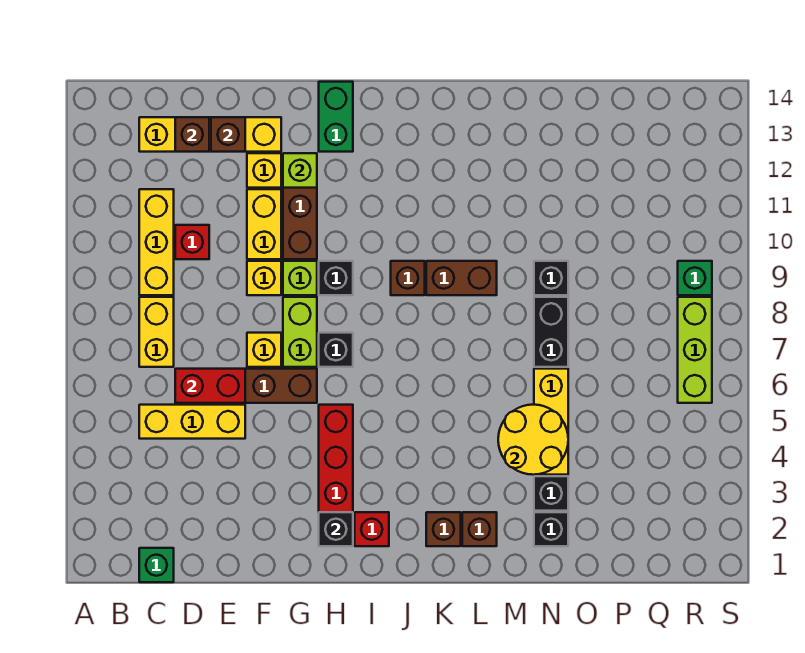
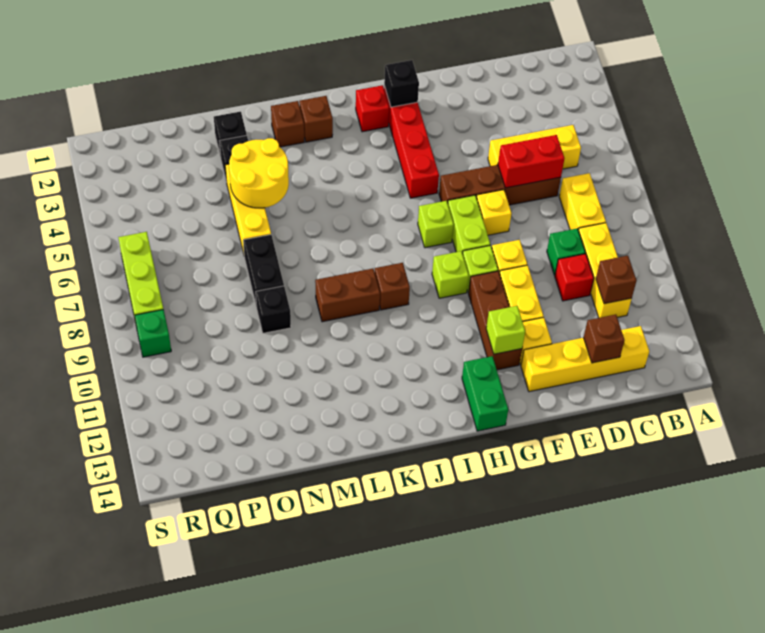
green brick C1 level 1 -> green brick D9 level 1
brown brick E13 level 2 -> brown brick C11 level 2
black brick H7 level 1 -> lime brick H7 level 1
black brick H9 level 1 -> lime brick H9 level 1

